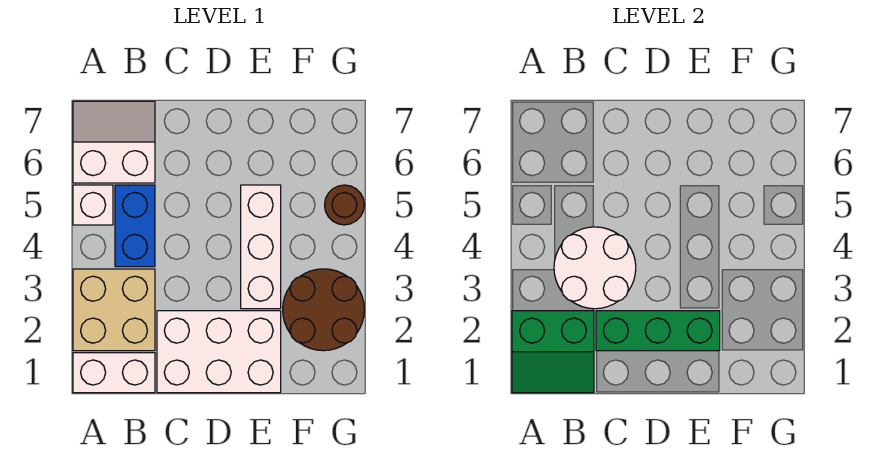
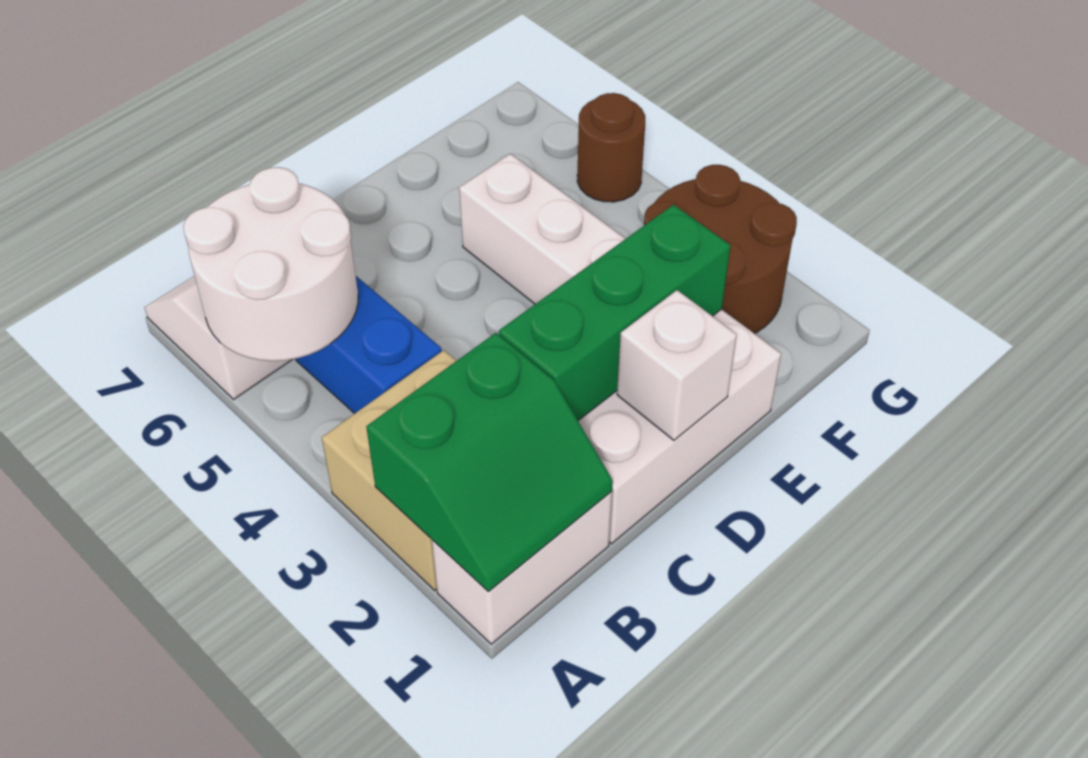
white brick A5 level 1 -> white brick D1 level 2
white round brick B3:C4 level 2 -> white round brick A5:B6 level 2

